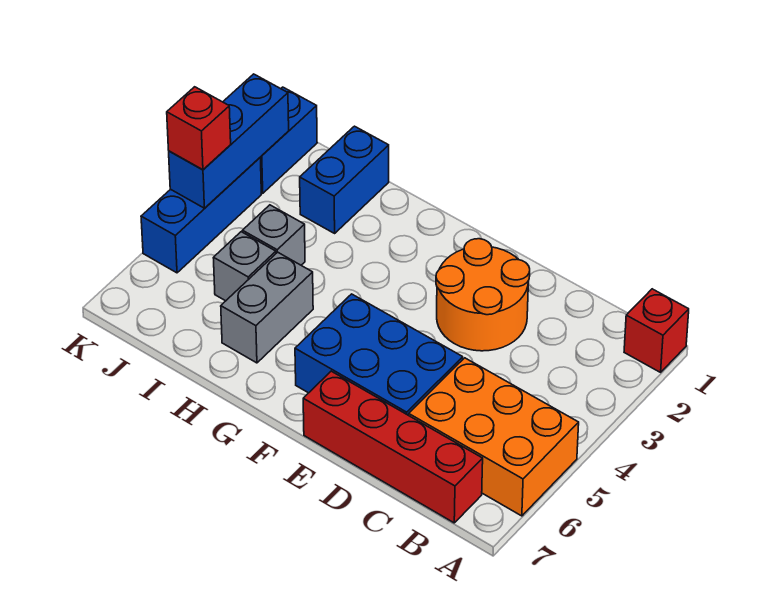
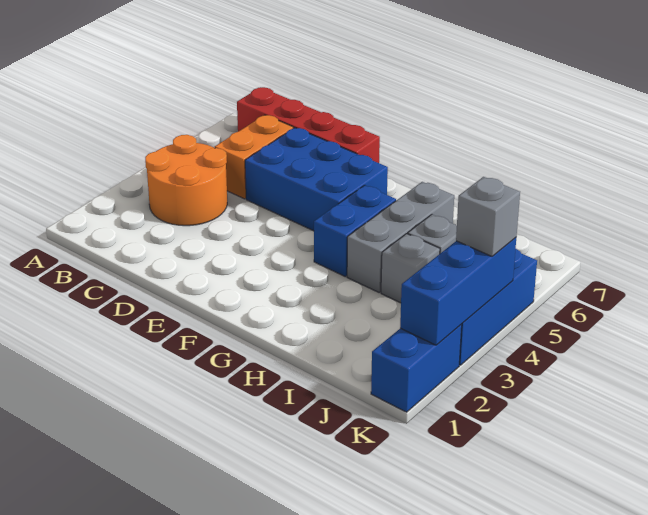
red brick A1 level 1 -> none
orange brick A5:C6 level 1 -> orange brick C5:C6 level 1
orange round brick D2:E3 level 1 -> orange round brick B3:C4 level 1
grey brick H5:H6 level 1 -> grey brick H4:H6 level 1
blue brick I1:I2 level 1 -> blue brick G4:G5 level 1
red brick K4 level 3 -> grey brick K4 level 3

